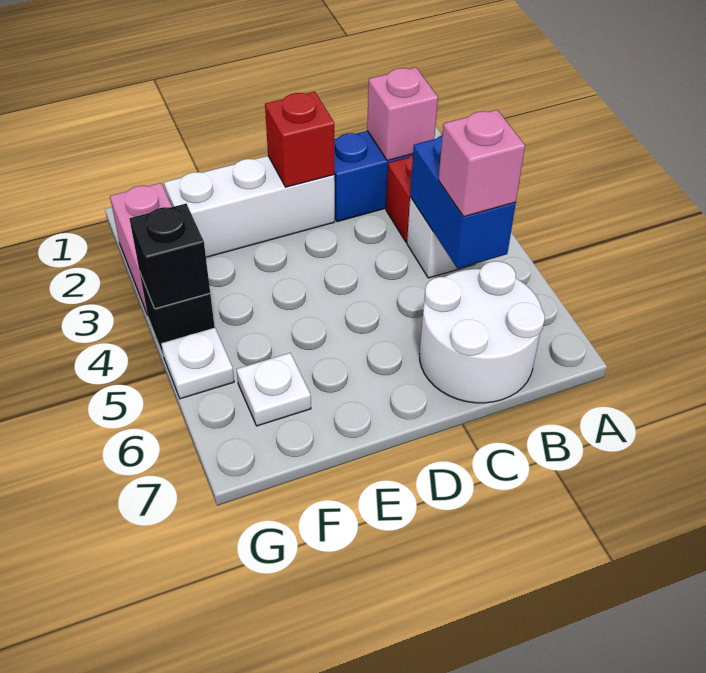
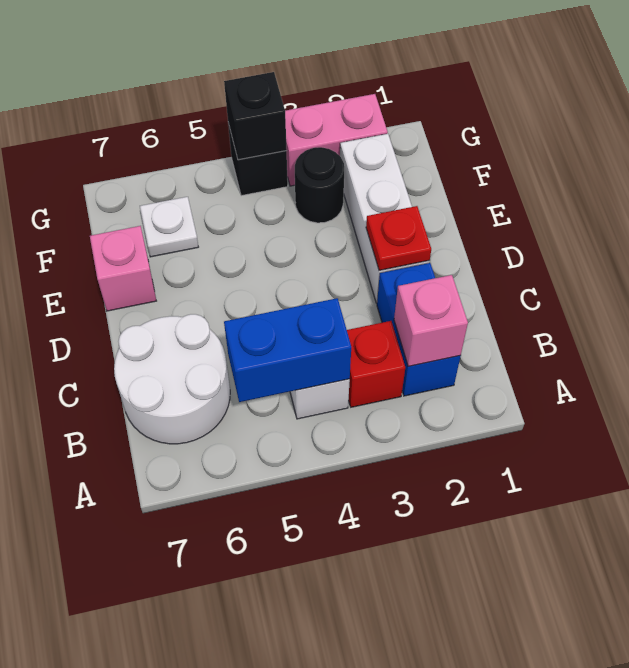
pink brick B5 level 3 -> pink brick E7 level 1
red brick D2 level 2 -> red plate D2 level 2
none -> black round brick F3 level 1
white plate G5 level 1 -> none

